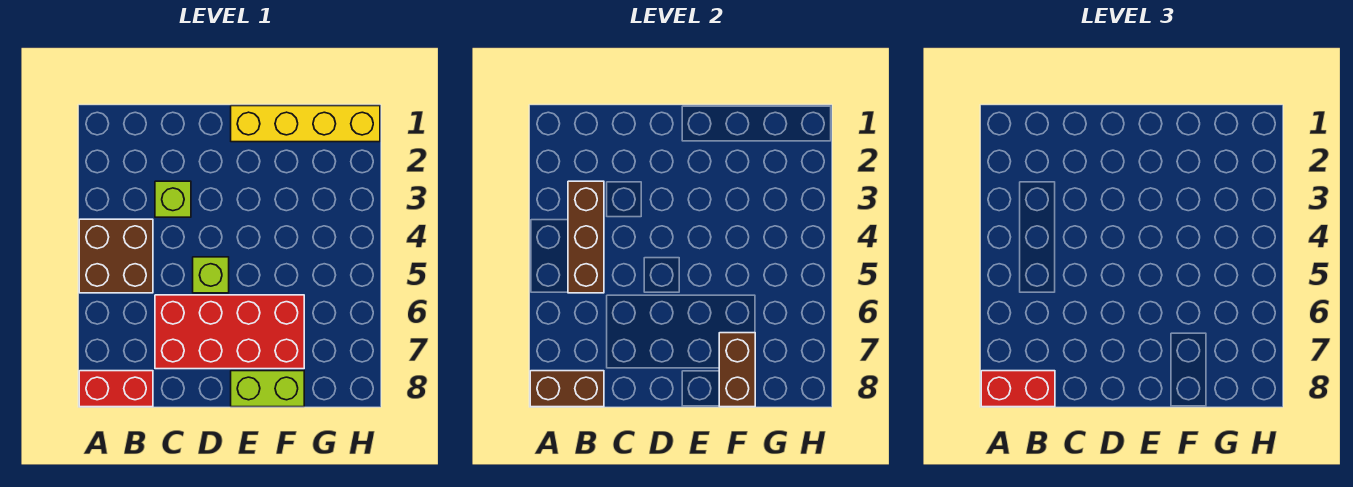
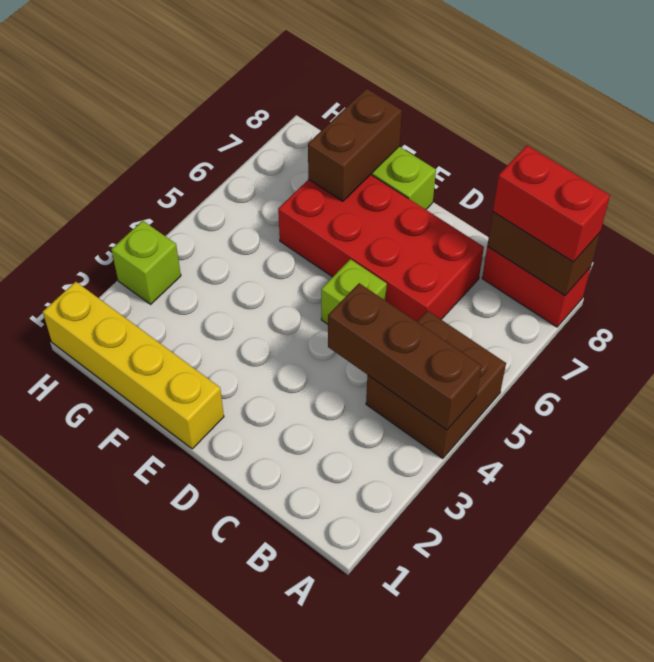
brown brick B3:B5 level 2 -> brown brick A4:C4 level 2
lime brick C3 level 1 -> lime brick H3 level 1

